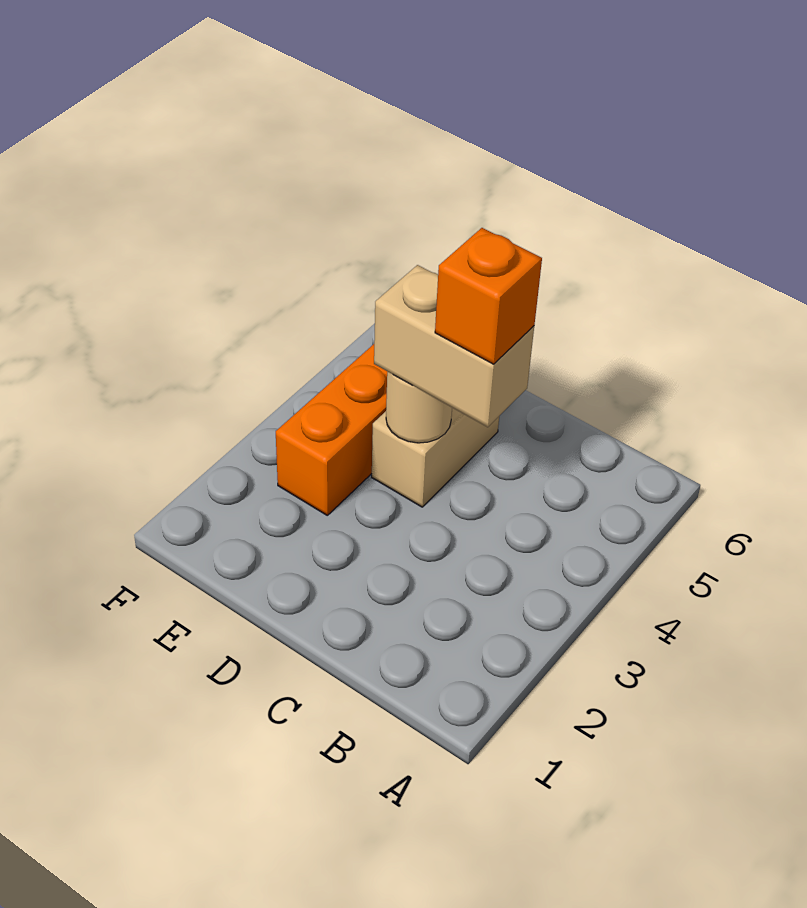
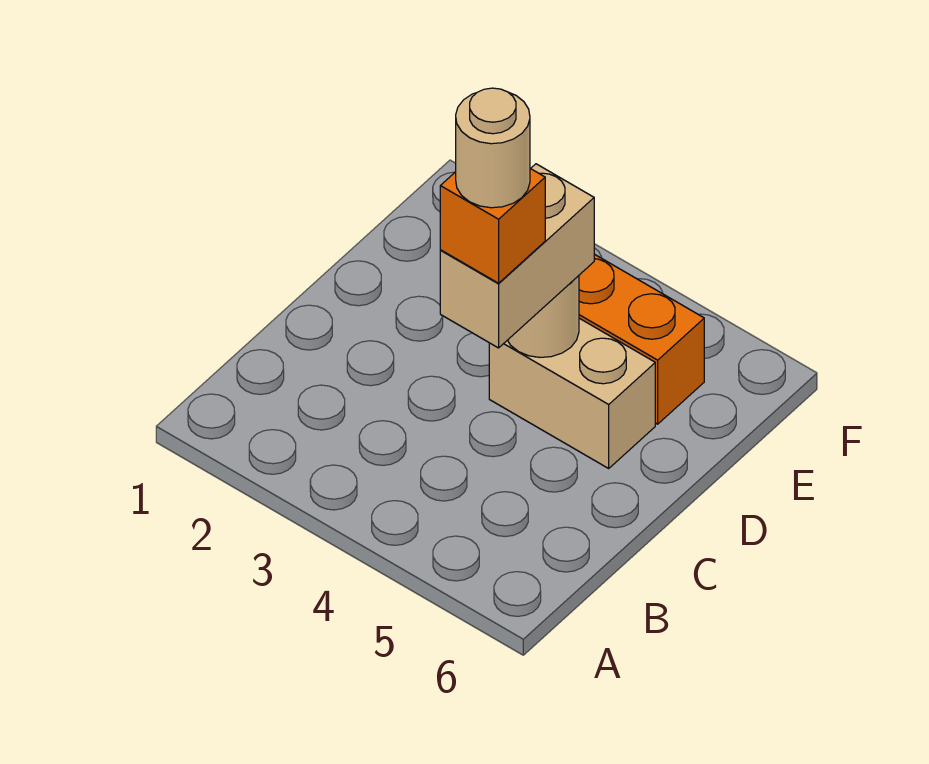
none -> tan round brick C4 level 5

